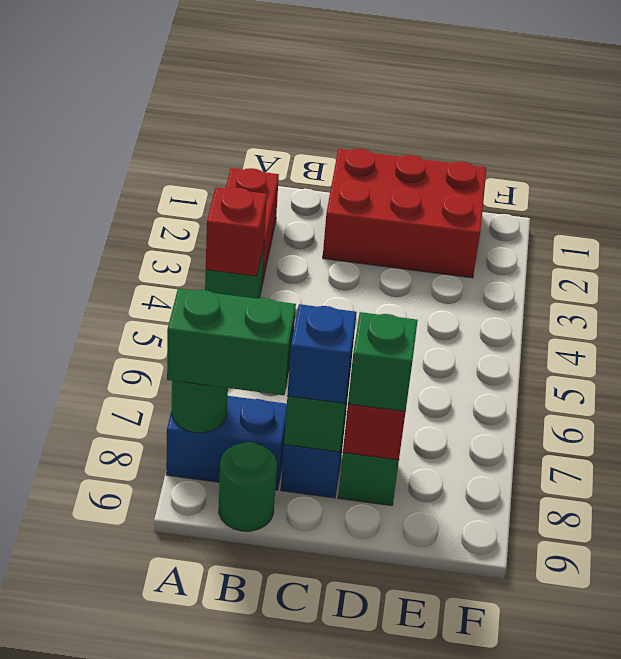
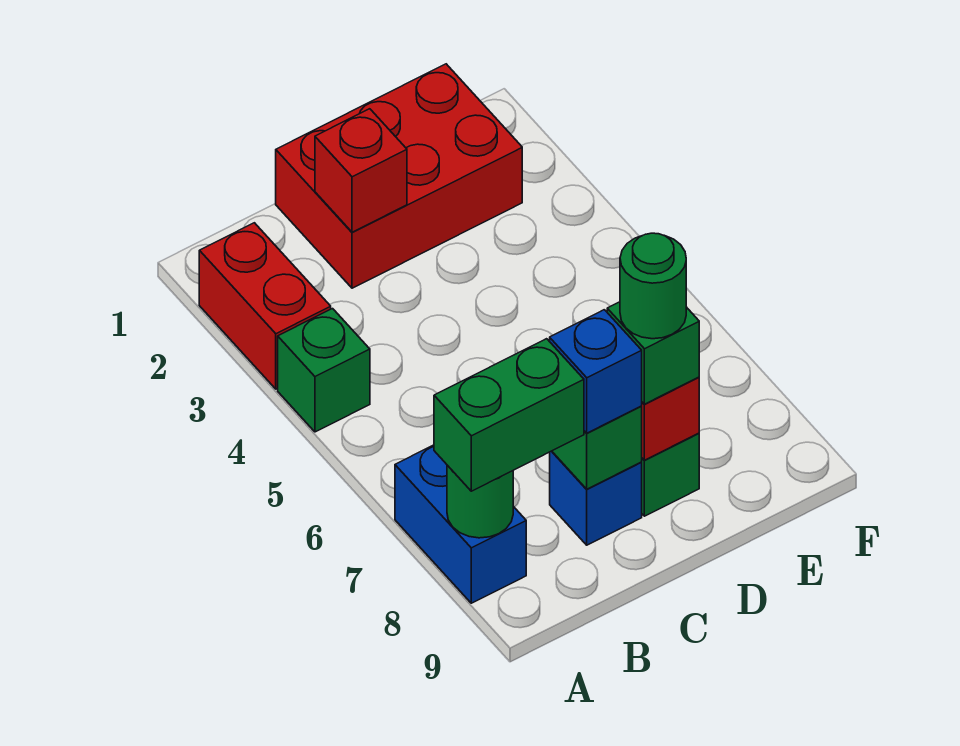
red brick A4 level 2 -> red brick C2 level 2
blue brick A8:B8 level 1 -> blue brick A7:A8 level 1
green round brick B9 level 1 -> green round brick D8 level 4

